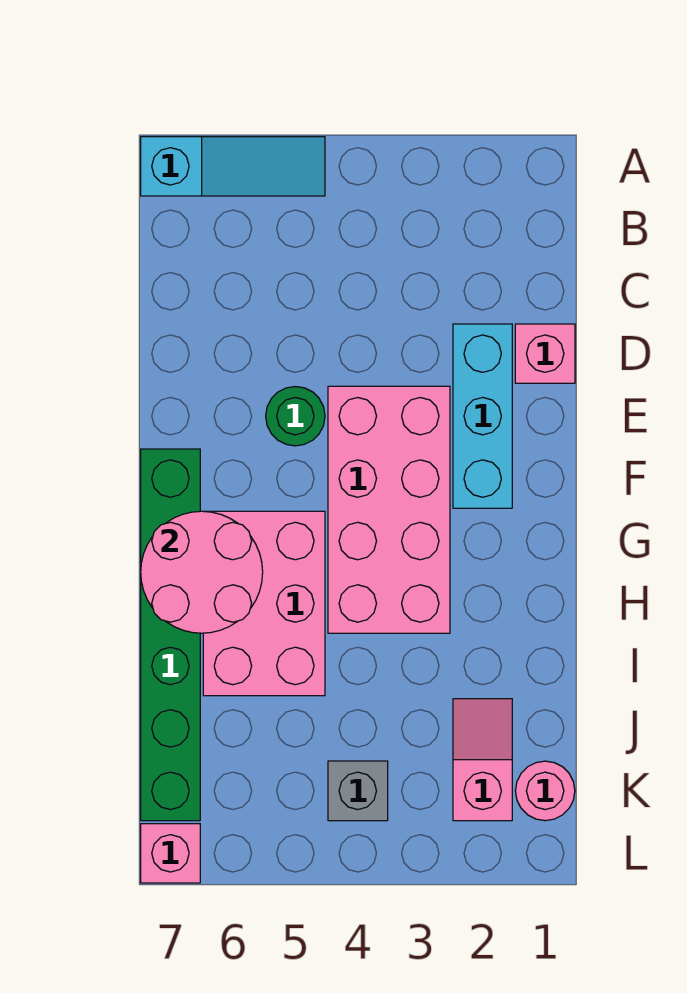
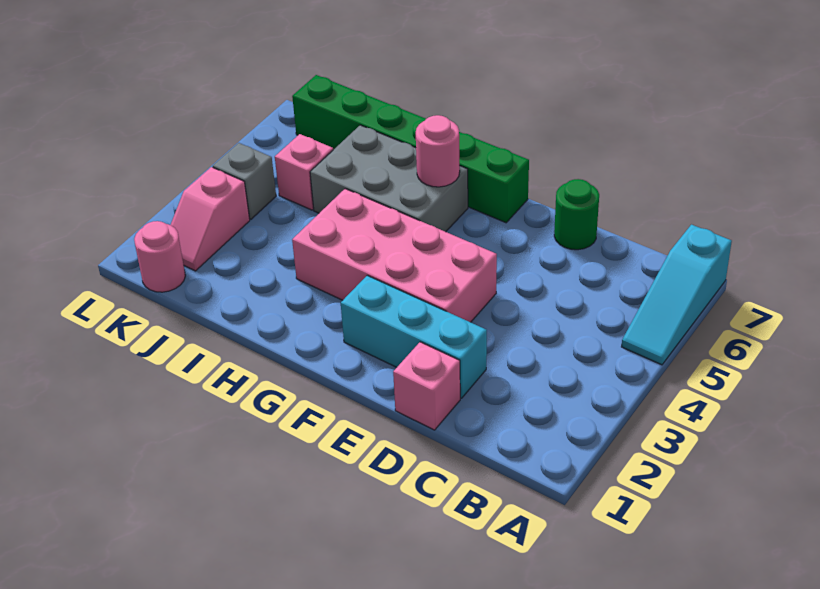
green round brick E5 level 1 -> green round brick D7 level 1
pink brick G5:I6 level 1 -> grey brick G5:I6 level 1
pink round brick G6:H7 level 2 -> pink round brick G6 level 2
pink slope J2:K2 level 1 top K -> pink slope K2:K3 level 1 top 3
pink brick L7 level 1 -> pink brick J5 level 1

